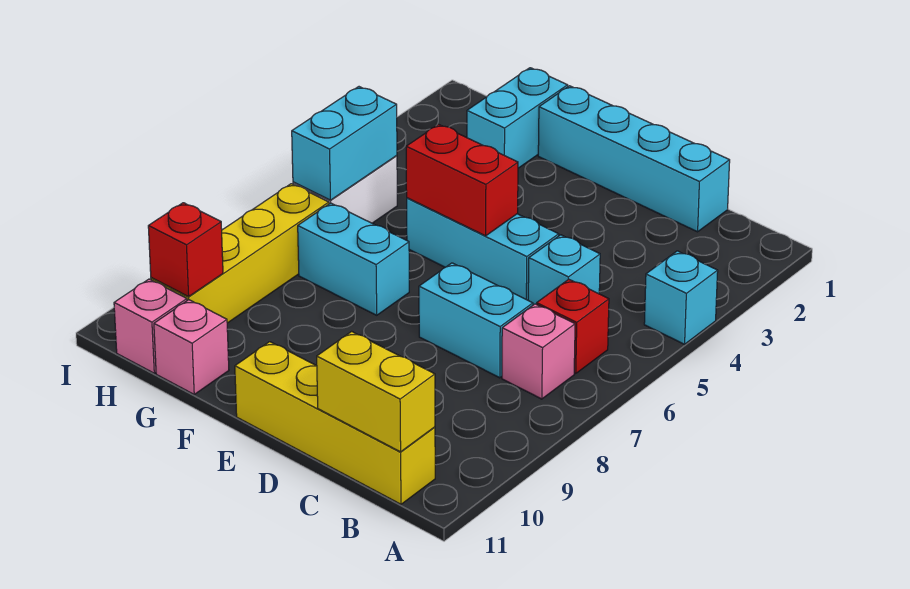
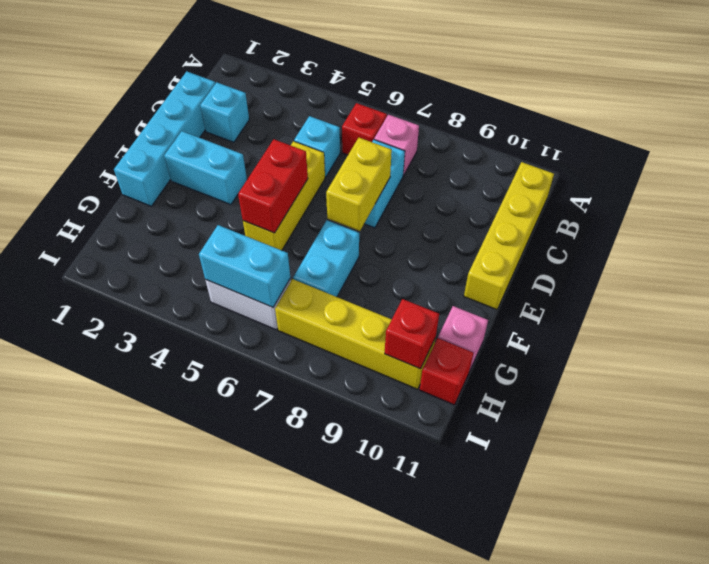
cyan brick A4 level 1 -> cyan brick C2 level 1
yellow brick B11:C11 level 2 -> yellow brick D7:E7 level 2
cyan brick D5:F5 level 1 -> yellow brick D5:F5 level 1
cyan brick G1:G2 level 1 -> cyan brick E2:E3 level 1
pink brick H11 level 1 -> red brick H11 level 1

